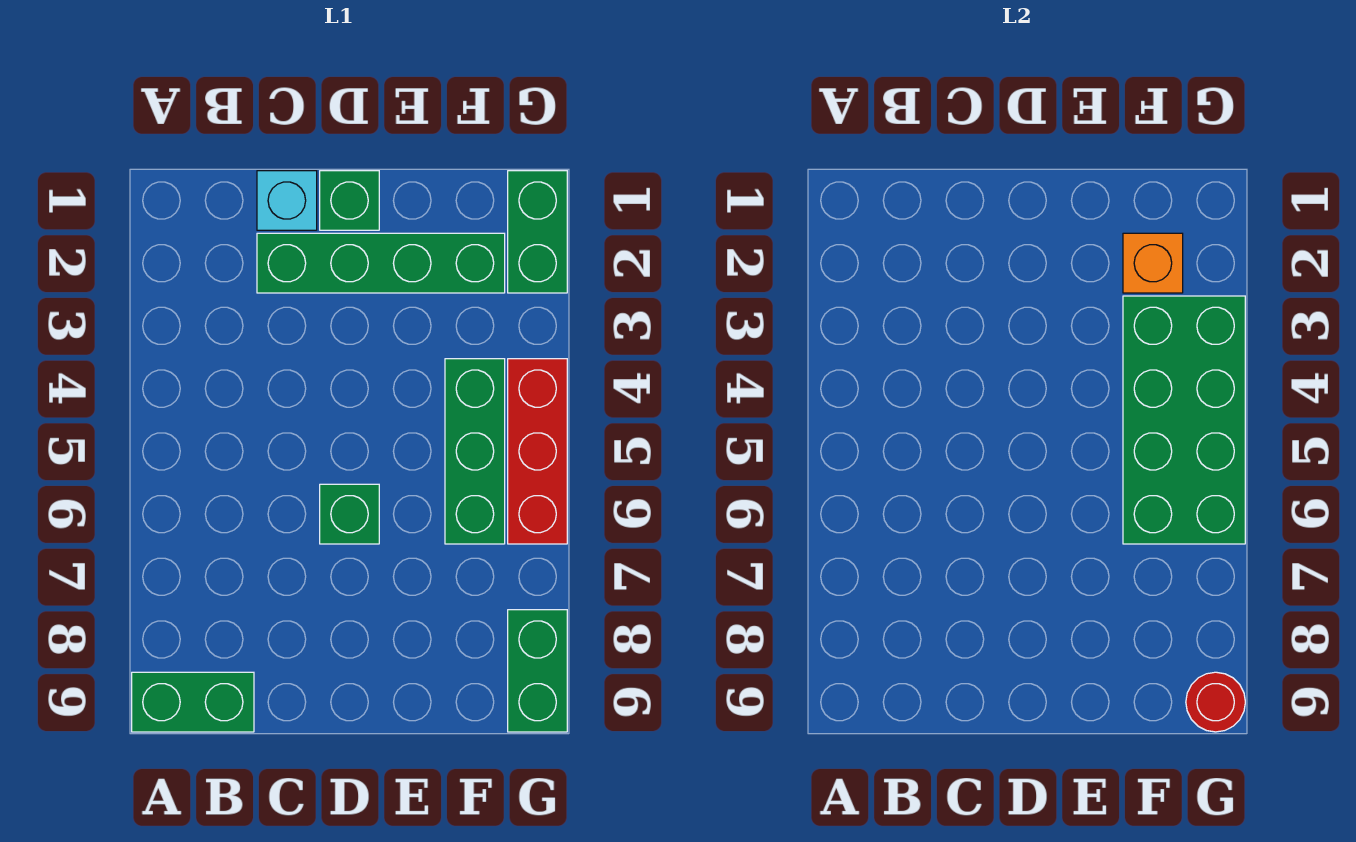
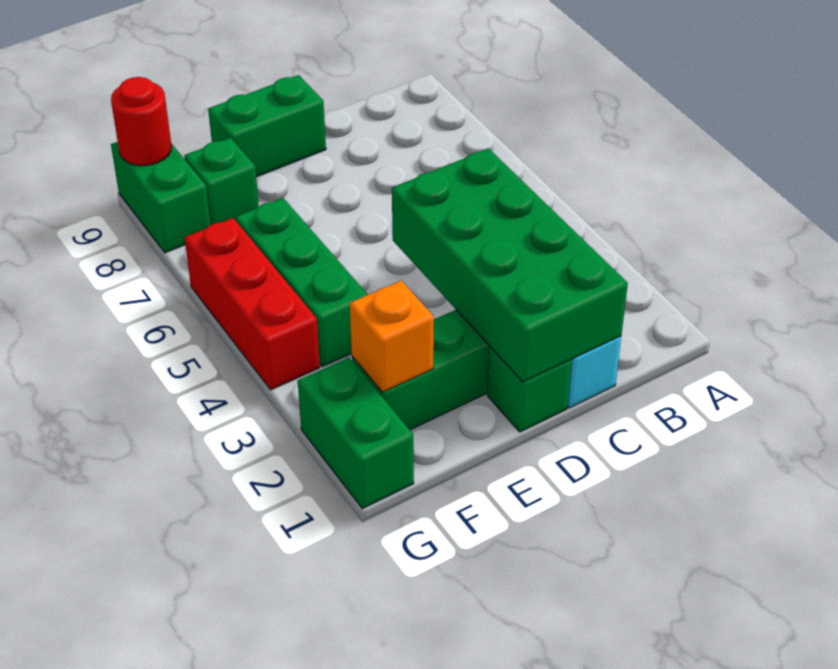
green brick A9:B9 level 1 -> green brick D9:E9 level 1
green brick D6 level 1 -> green brick F8 level 1
green brick F3:G6 level 2 -> green brick C1:D4 level 2

